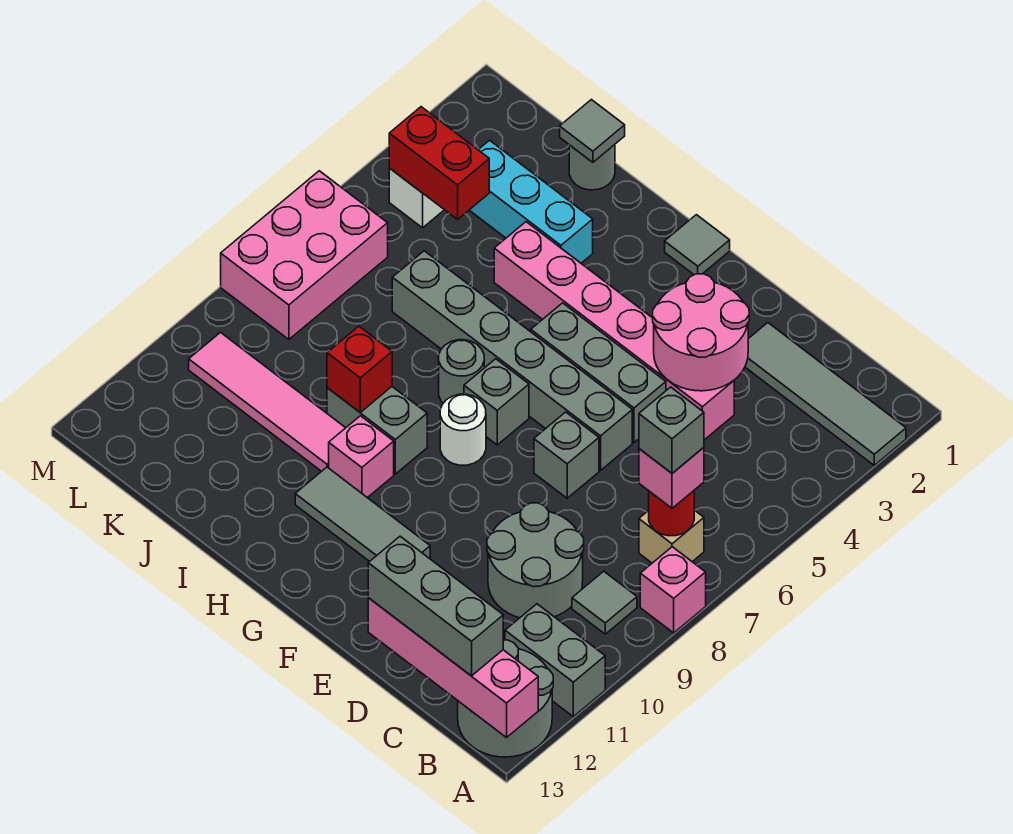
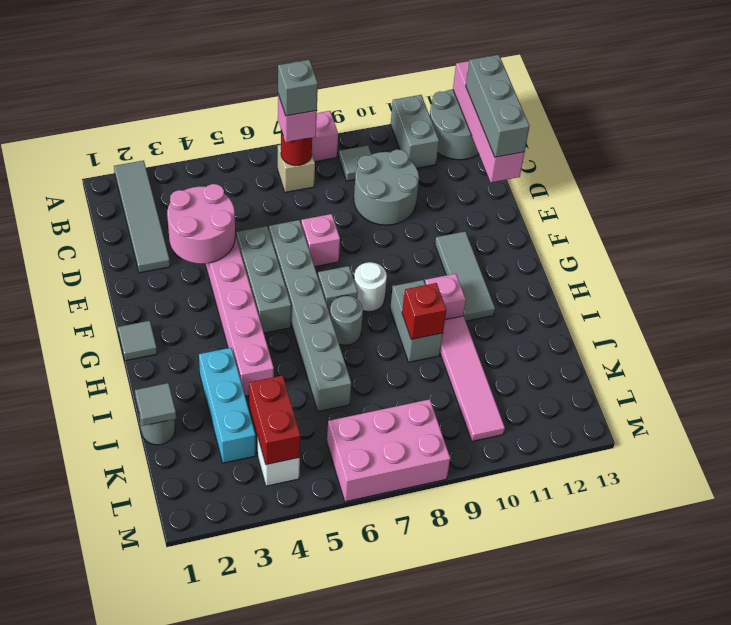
grey brick E7 level 1 -> pink brick E7 level 1

